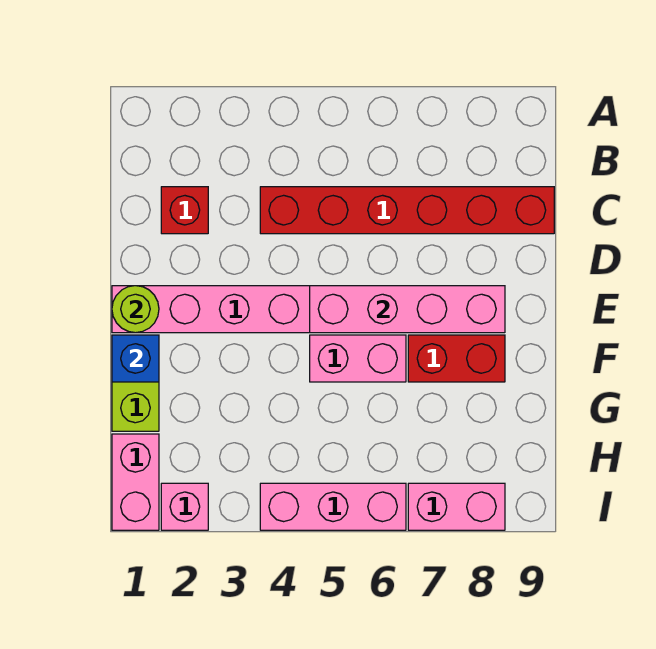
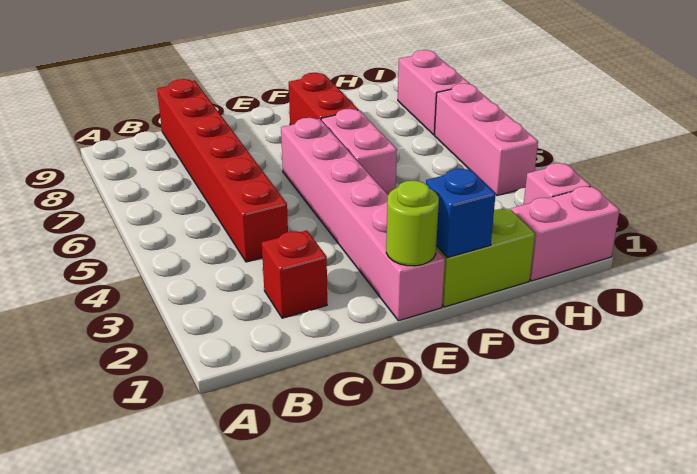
pink brick E5:E8 level 2 -> none

